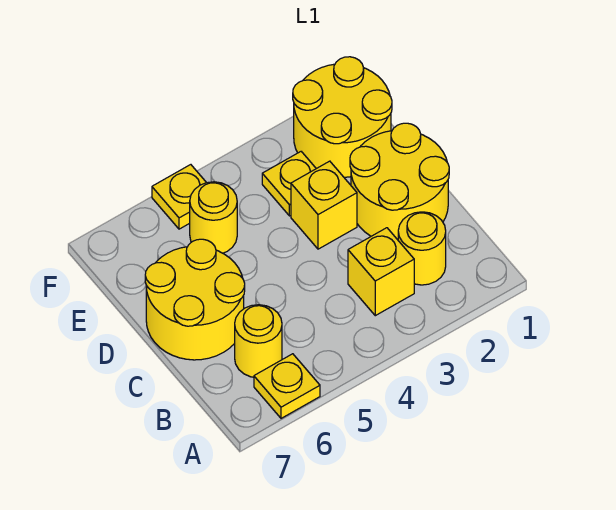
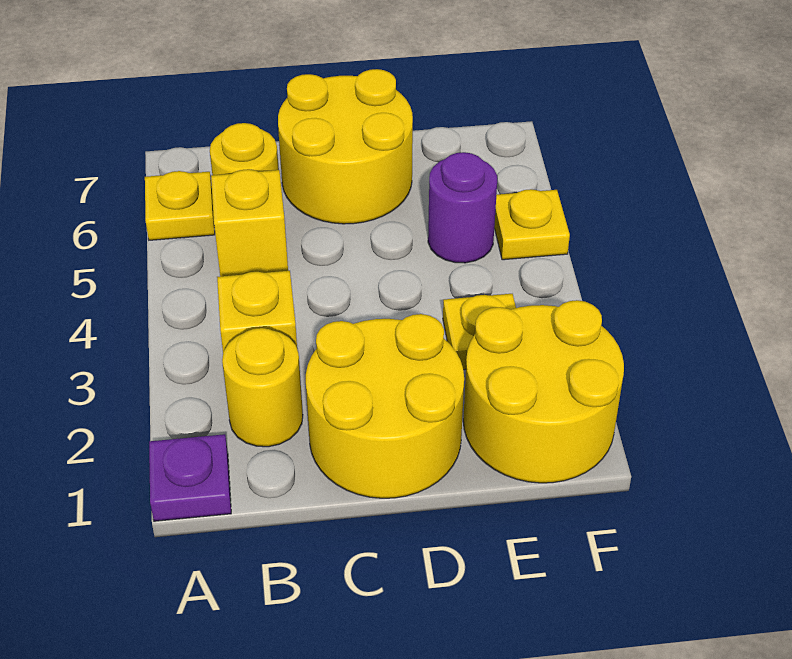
none -> purple plate A1 level 1
yellow brick D3 level 1 -> yellow brick B5 level 1
yellow round brick E5 level 1 -> purple round brick E5 level 1

